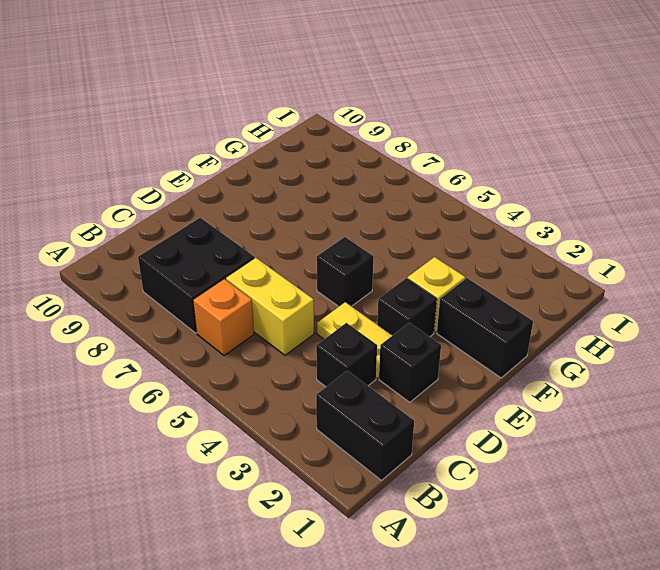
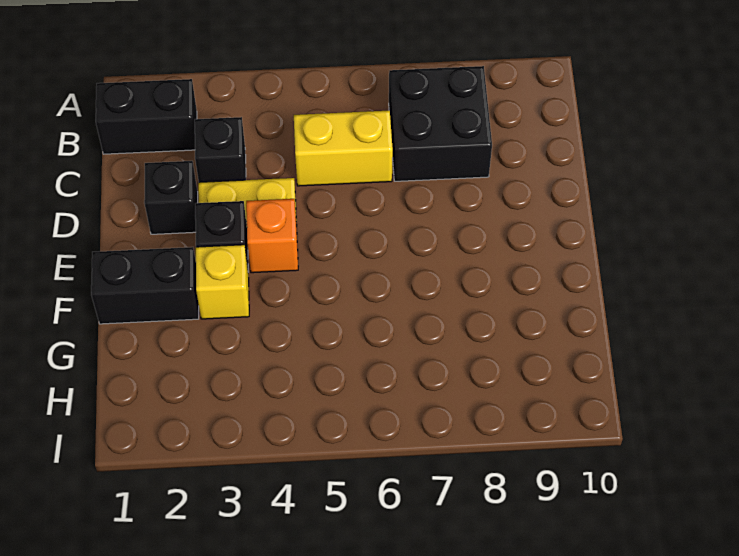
orange brick B6 level 1 -> orange brick E4 level 1
black brick E5 level 1 -> none

